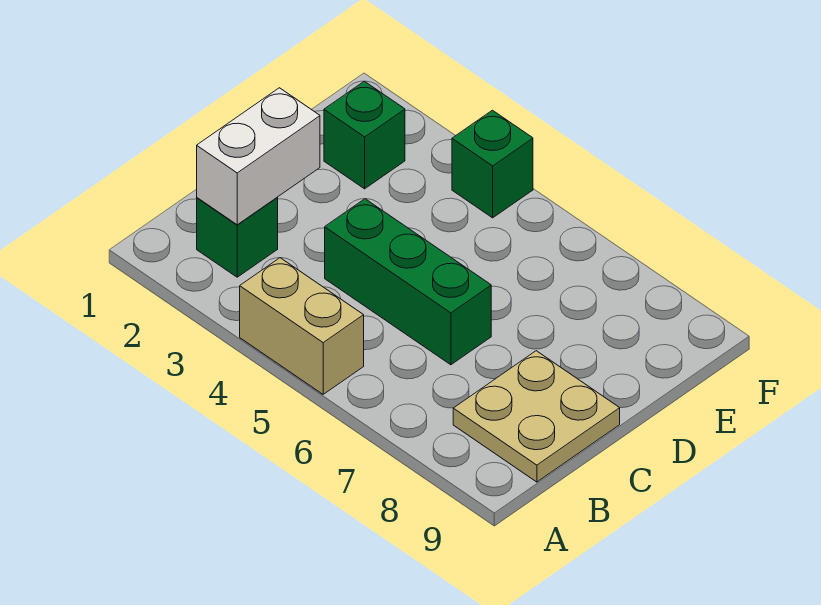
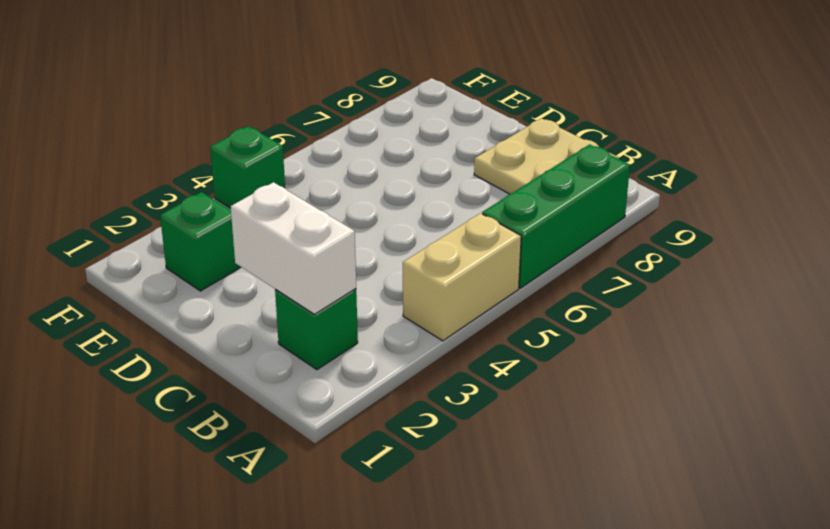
green brick C4:C6 level 1 -> green brick A6:A8 level 1

